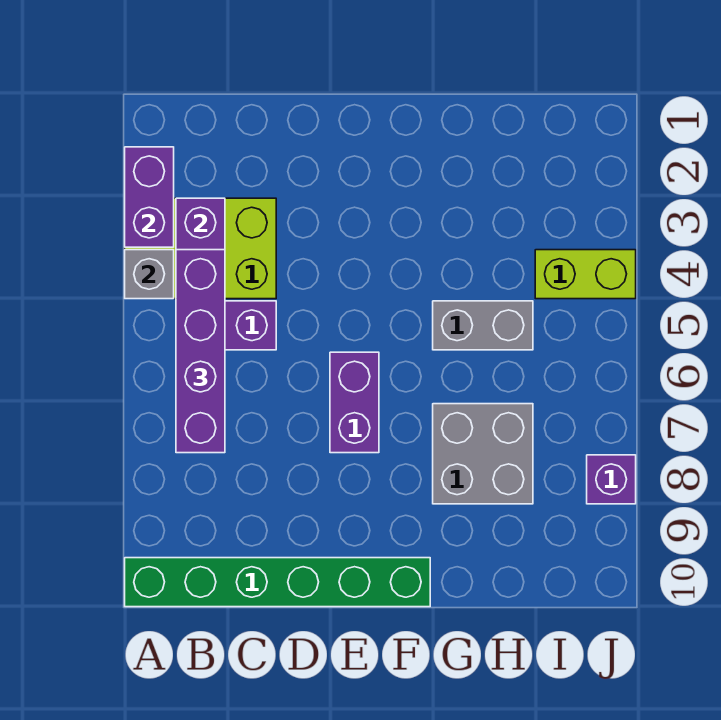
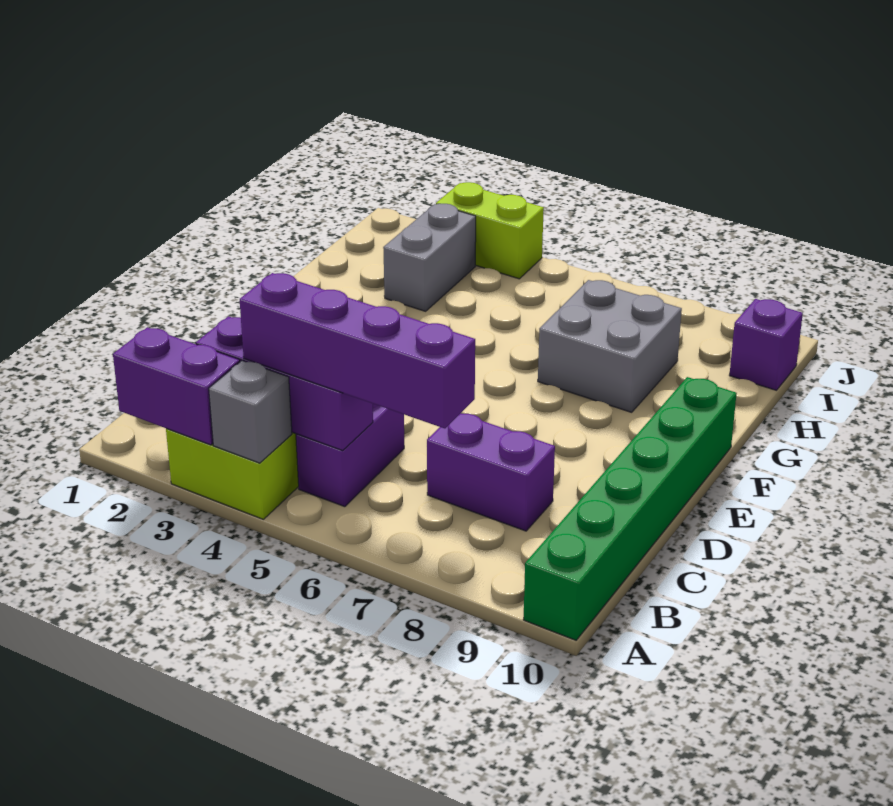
purple brick E6:E7 level 1 -> purple brick C7:C8 level 1
grey brick G5:H5 level 1 -> grey brick H3:I3 level 1
lime brick I4:J4 level 1 -> lime brick J3:J4 level 1
purple brick J8 level 1 -> purple brick I10 level 1

